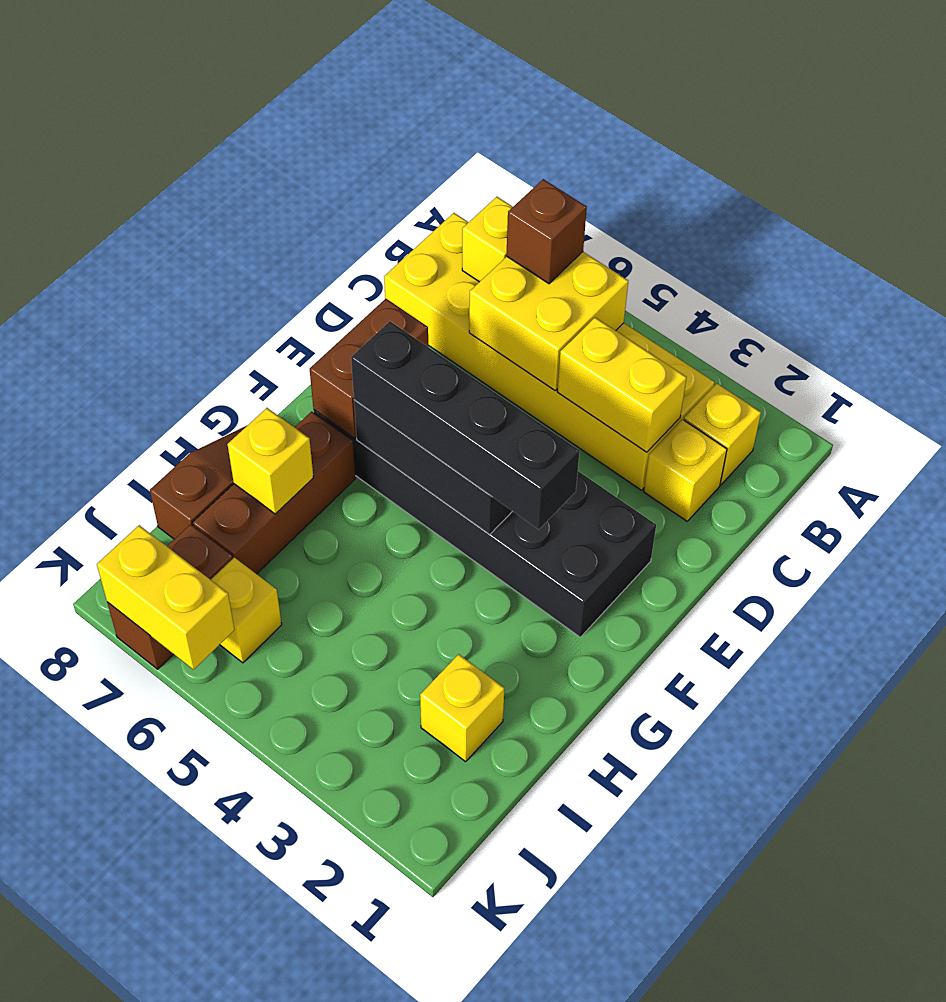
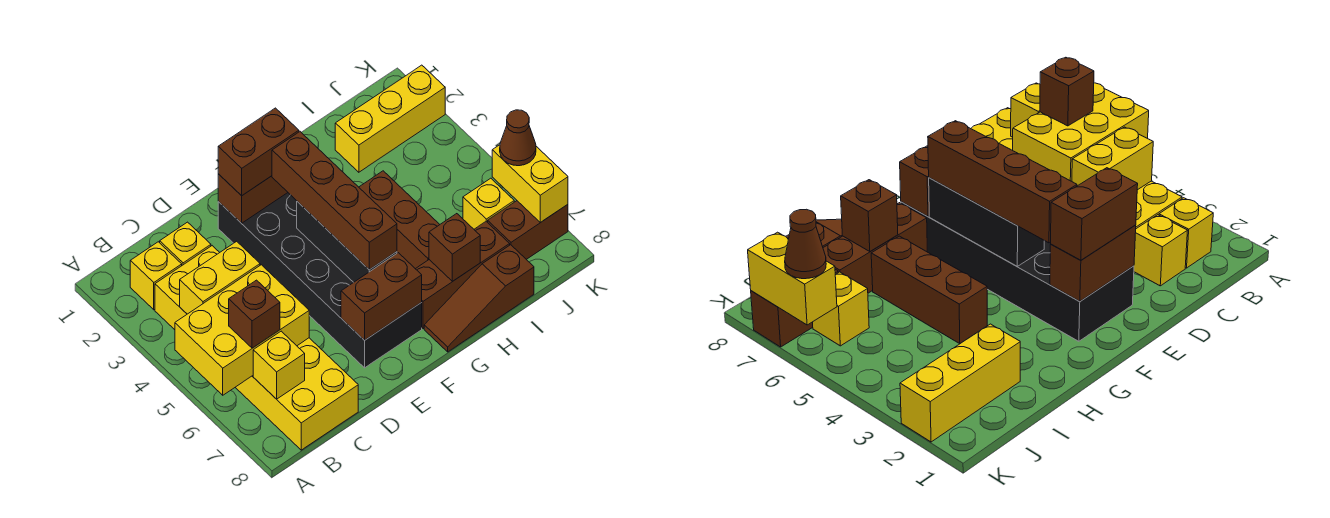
yellow brick B5:C6 level 2 -> yellow brick A5:C6 level 2
yellow brick C3:C4 level 2 -> yellow brick B4:C4 level 2
none -> brown brick E2:F2 level 2
none -> brown brick E2:F2 level 3
black brick F3:F6 level 3 -> brown brick F3:F6 level 3
none -> brown brick H4:H6 level 1
yellow brick H7 level 2 -> brown brick H7 level 2
yellow brick I2 level 1 -> yellow brick I2:K2 level 1
none -> brown cone K6 level 3

